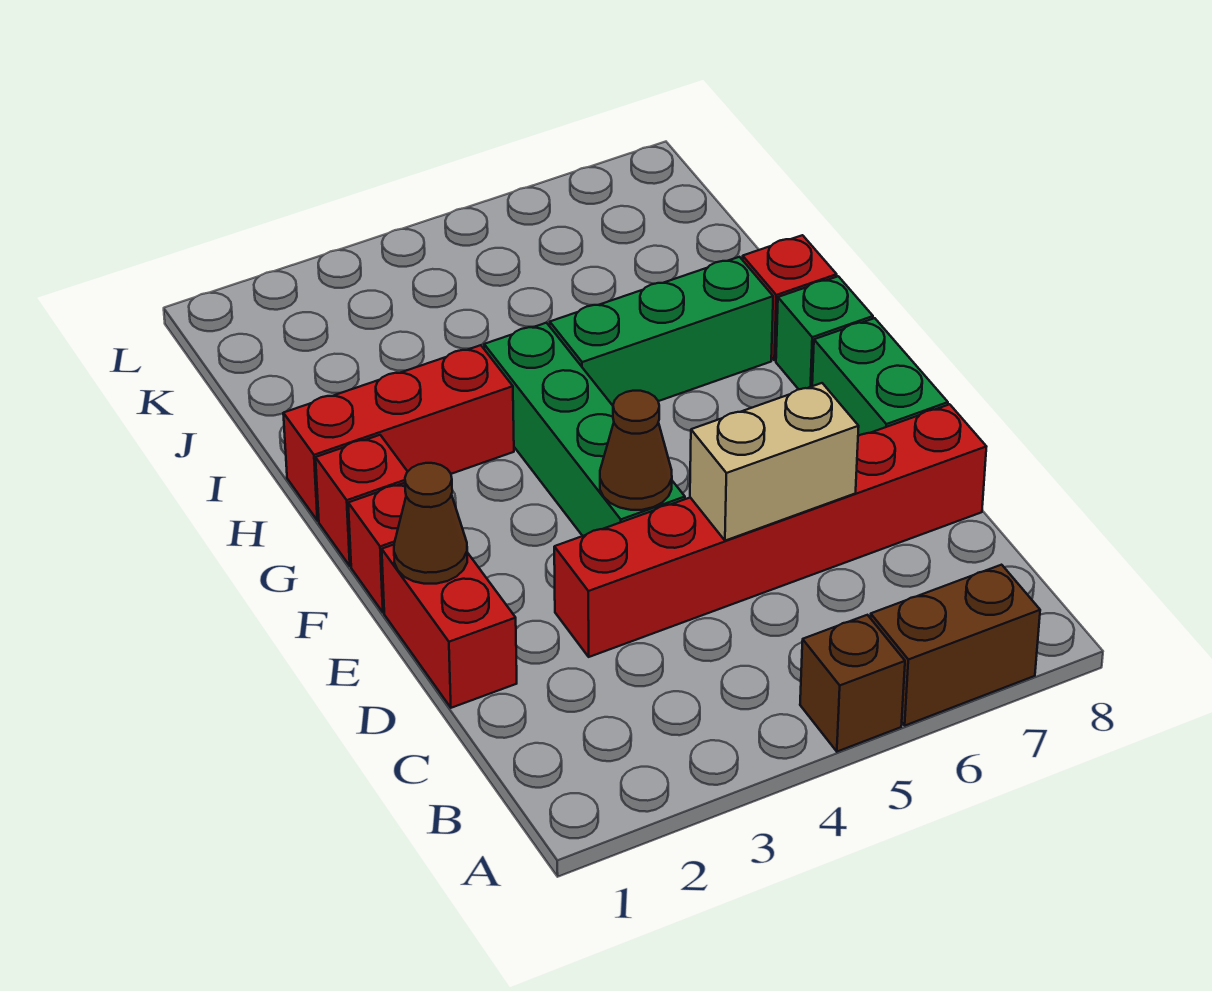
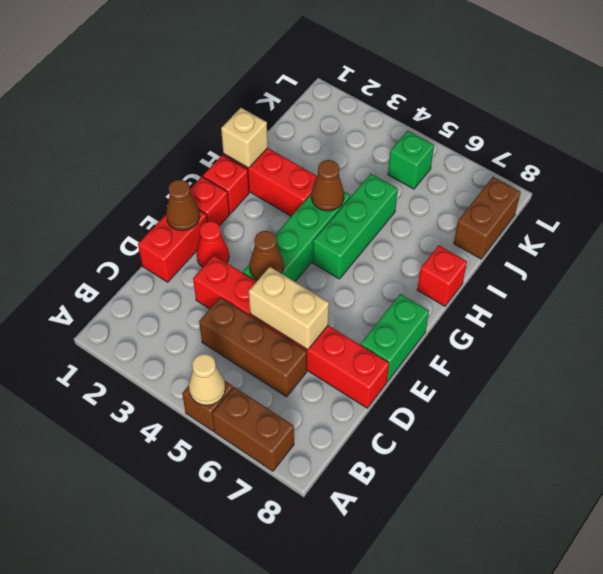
none -> tan cone A5 level 2
none -> brown brick C4:C6 level 1
none -> red cone E2 level 1
green brick G8 level 1 -> green brick K5 level 1
none -> tan brick H1 level 2
none -> brown cone H4 level 2
green brick H5:H7 level 1 -> green brick G5:I5 level 1
none -> brown brick J8:K8 level 1

